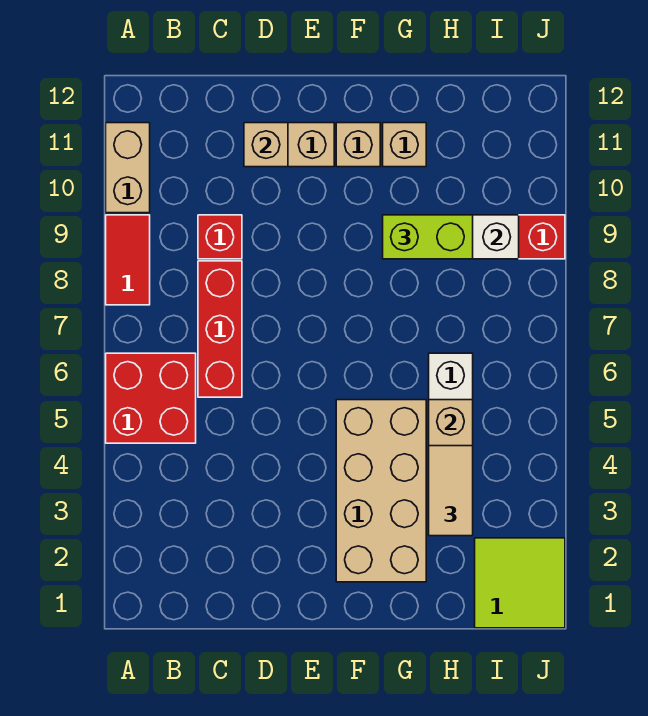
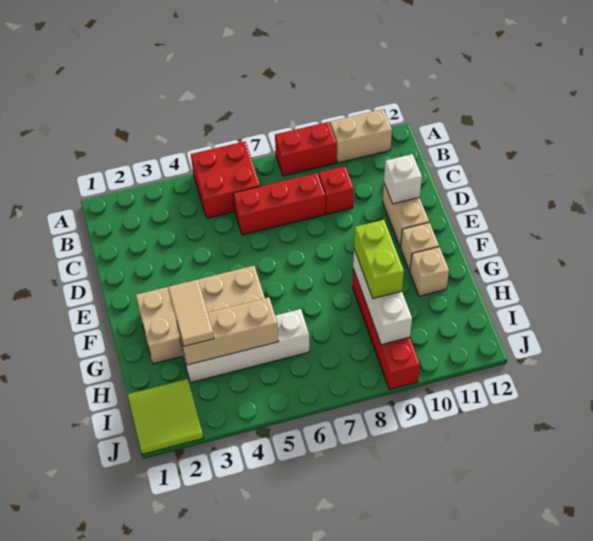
red tile A8:A9 level 1 -> red brick A8:A9 level 1
tan brick D11 level 2 -> white brick D11 level 2
tan tile H3:H4 level 3 -> tan tile G3:H3 level 3

